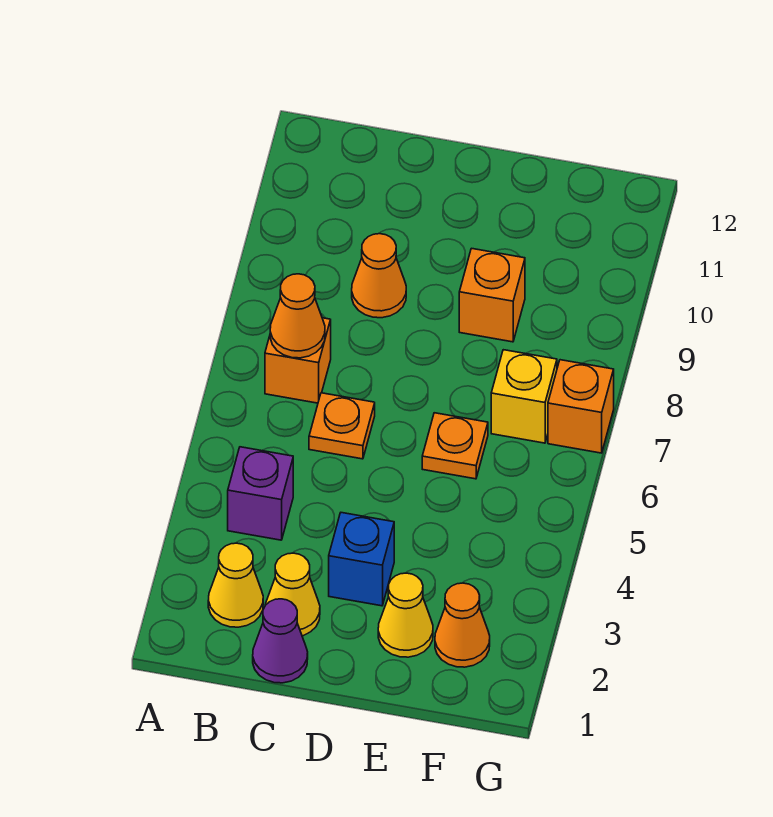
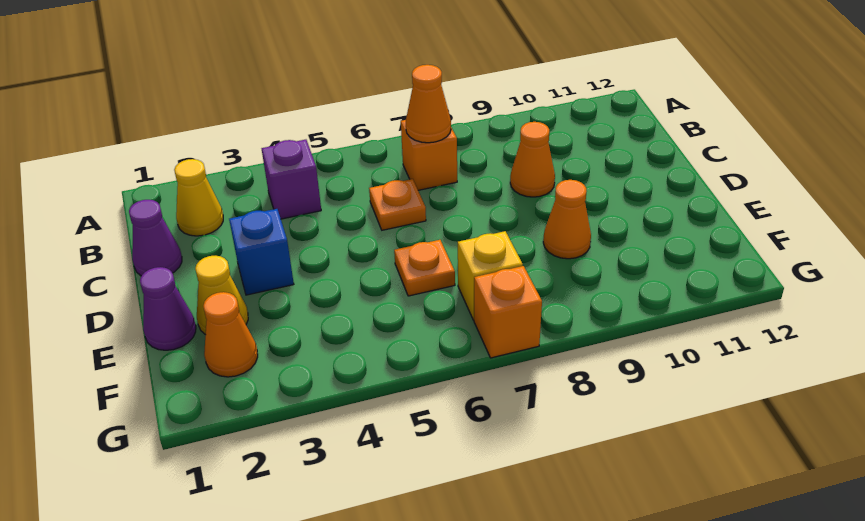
yellow cone C2 level 1 -> none
none -> purple cone E1 level 1
orange brick E9 level 1 -> orange cone E9 level 1

